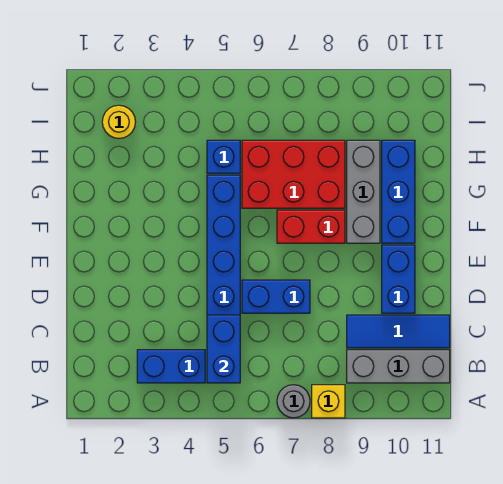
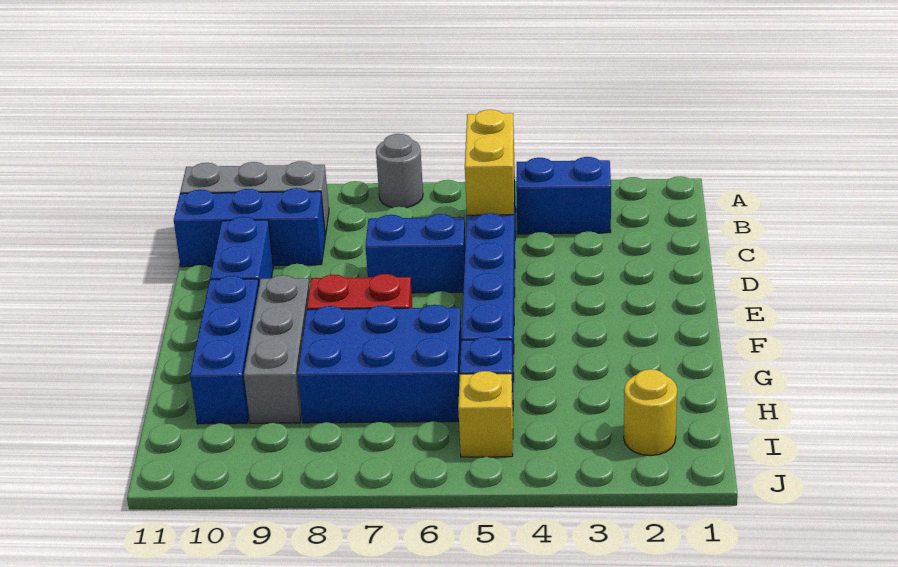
yellow brick A8 level 1 -> yellow brick I5 level 1
blue brick B5:C5 level 2 -> yellow brick B5:C5 level 2
blue tile C9:C11 level 1 -> blue brick C9:C11 level 1
red brick G6:H8 level 1 -> blue brick G6:H8 level 1

